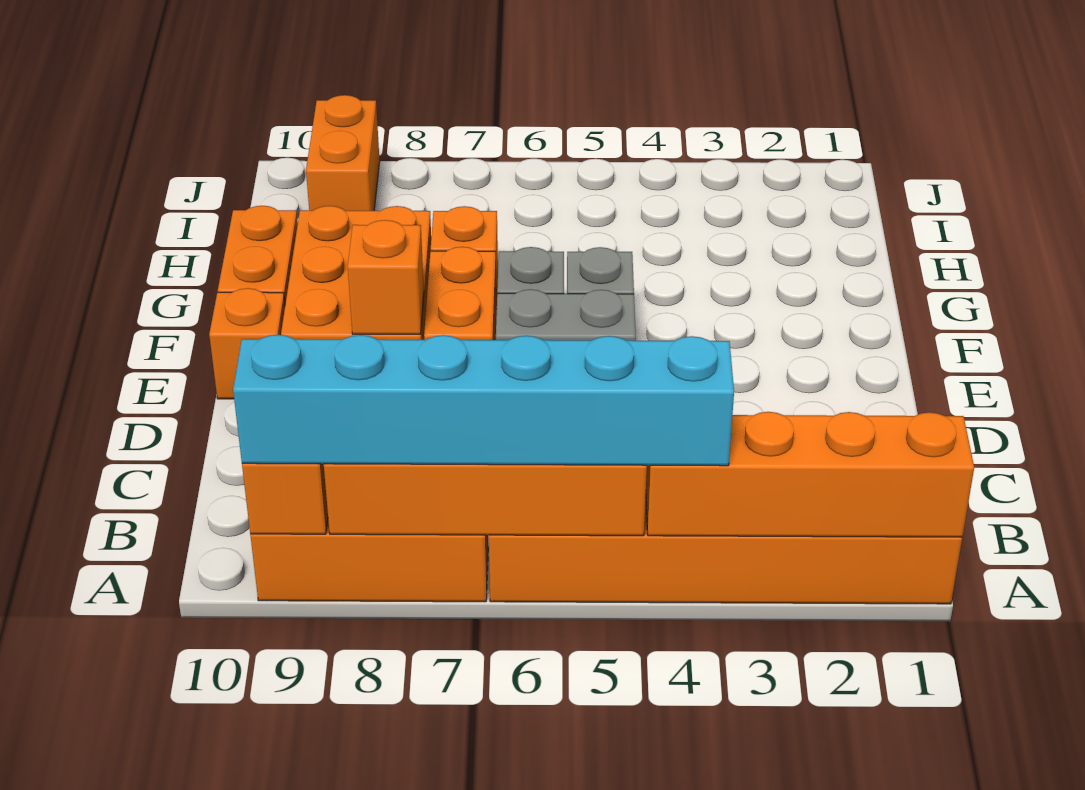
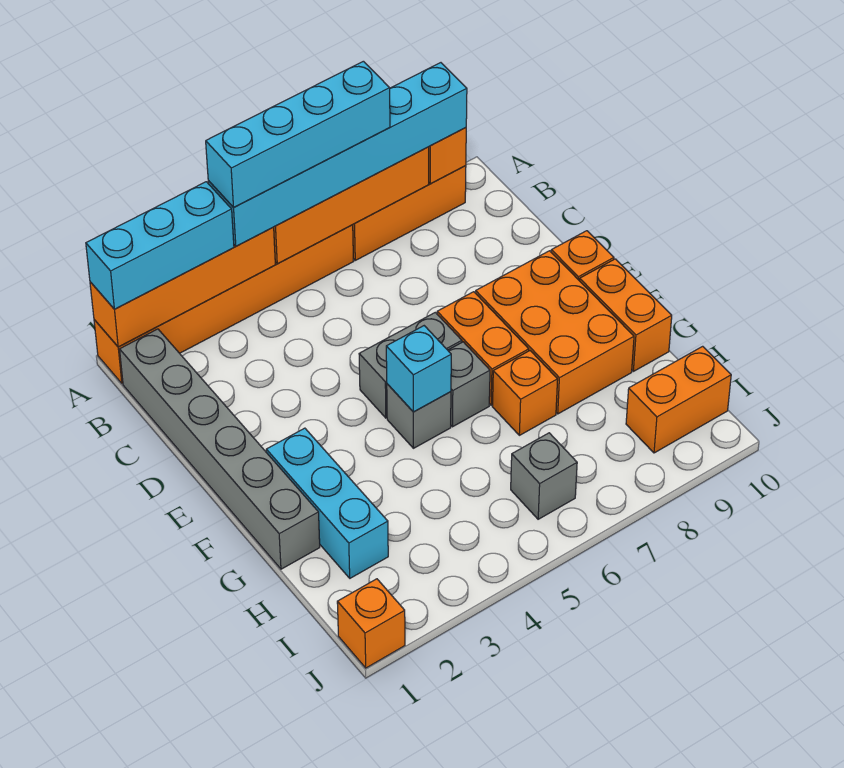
none -> cyan brick A1:A3 level 3
none -> cyan brick A4:A7 level 4
none -> grey brick B1:G1 level 1
orange brick E8 level 2 -> orange brick J1 level 1
none -> cyan brick F2:H2 level 1
none -> cyan brick F5 level 2
none -> grey brick I6 level 1
orange brick I9:J9 level 1 -> orange brick I9:I10 level 1

